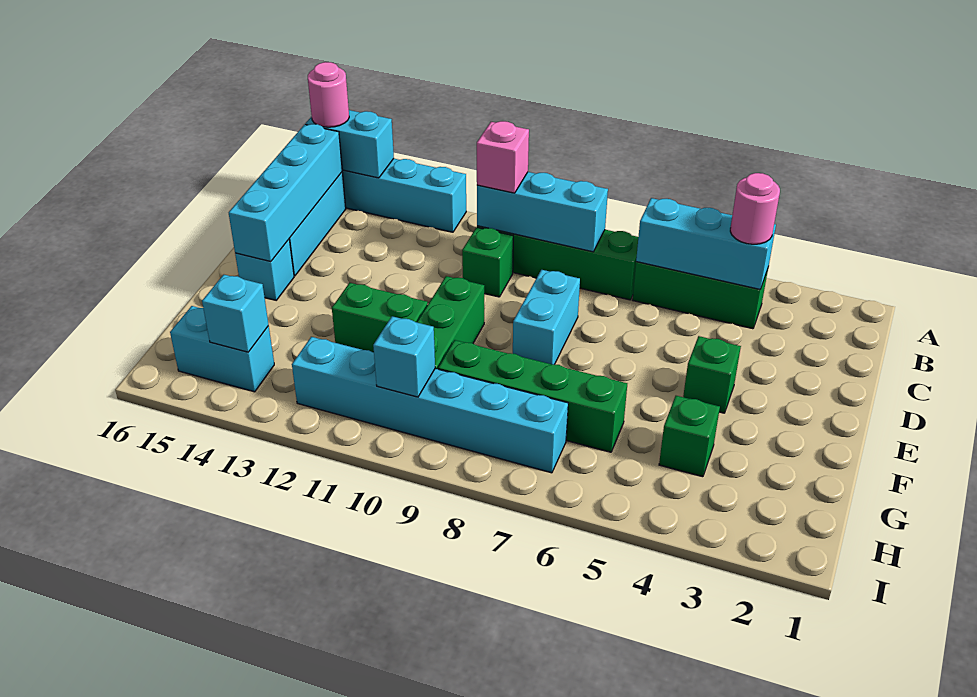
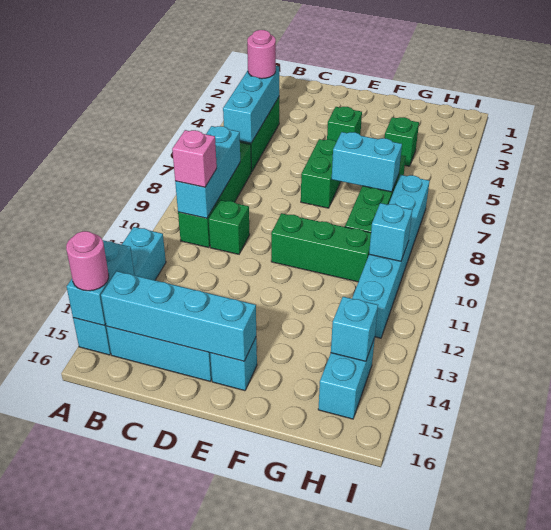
cyan brick D8:E8 level 1 -> cyan brick F7:G7 level 2
green brick F11:F12 level 1 -> green brick E6:E7 level 1

